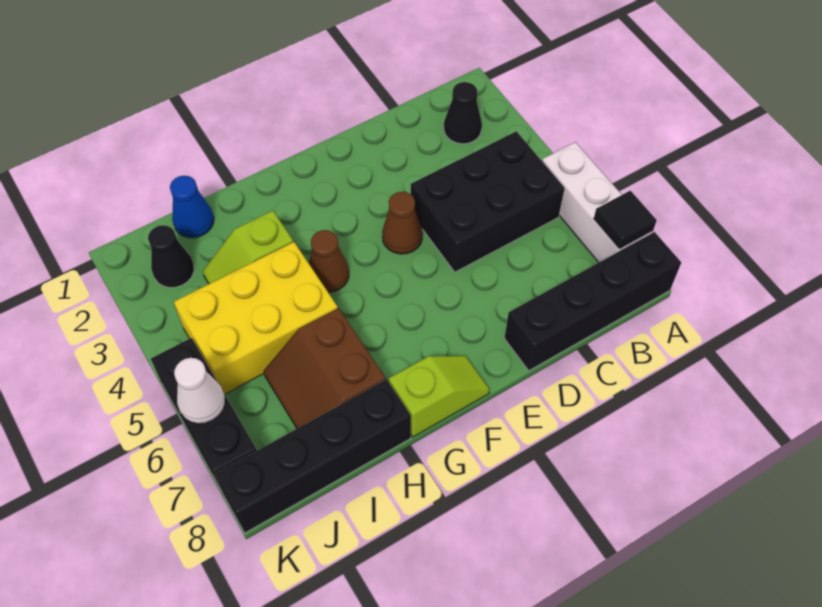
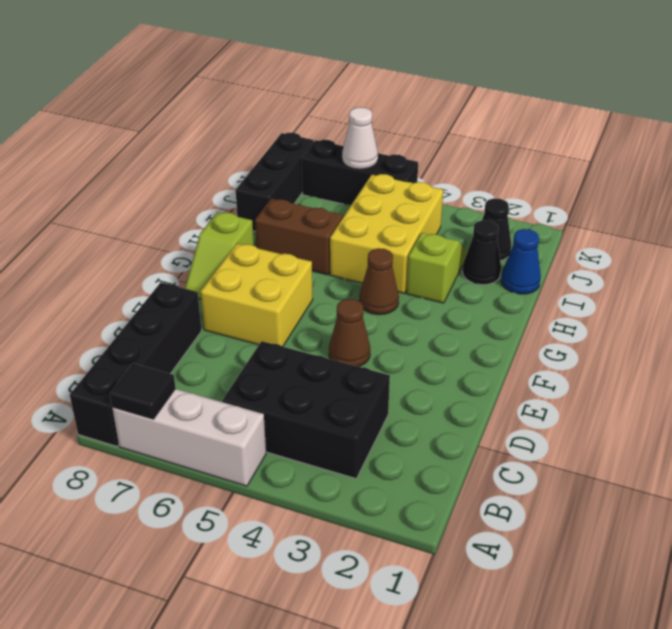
black cone B2 level 1 -> black cone I2 level 1
black brick B4:D5 level 1 -> black brick B3:C5 level 1
none -> yellow brick E6:F7 level 1
black brick H8:K8 level 1 -> black brick I8:K8 level 1

